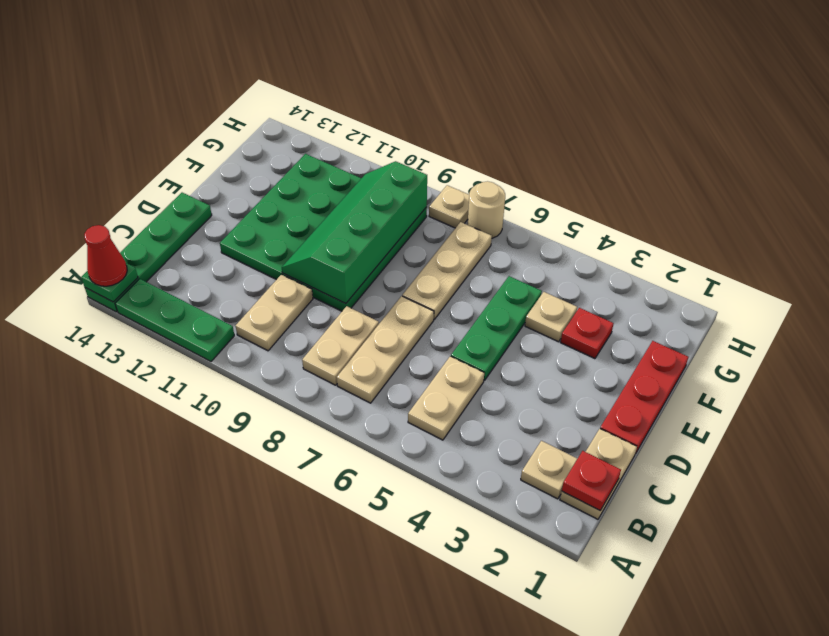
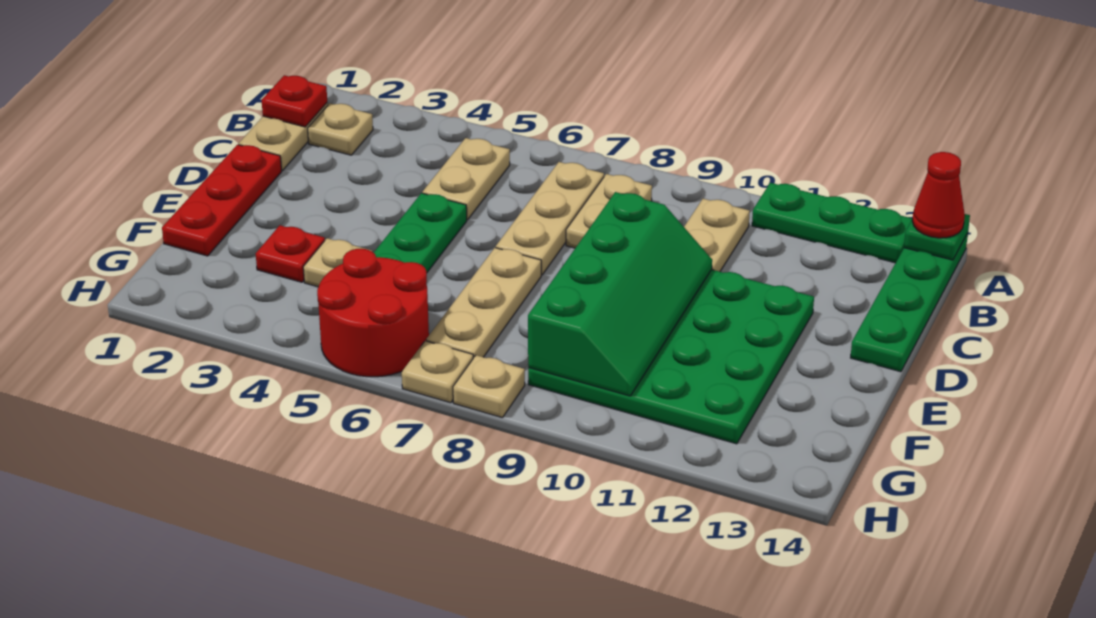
none -> red round brick G5:H6 level 1
tan round brick H7 level 1 -> tan plate H7 level 1

